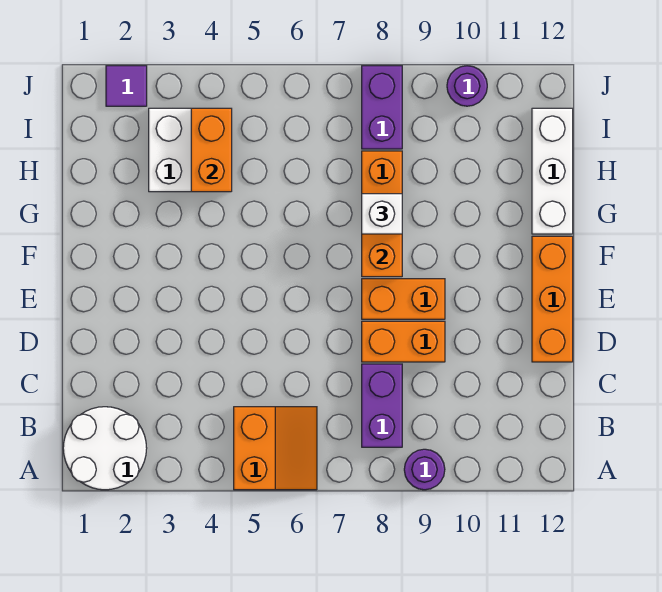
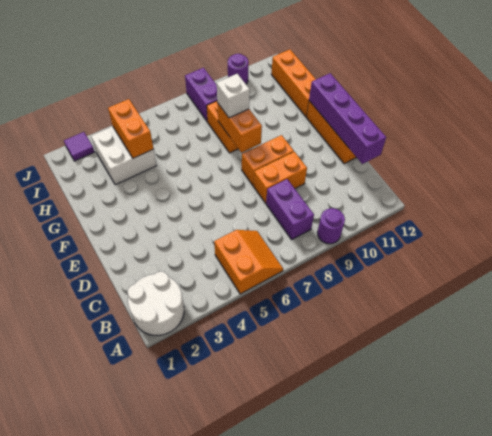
none -> purple brick C12:F12 level 2
white brick G12:I12 level 1 -> orange brick G12:I12 level 1

